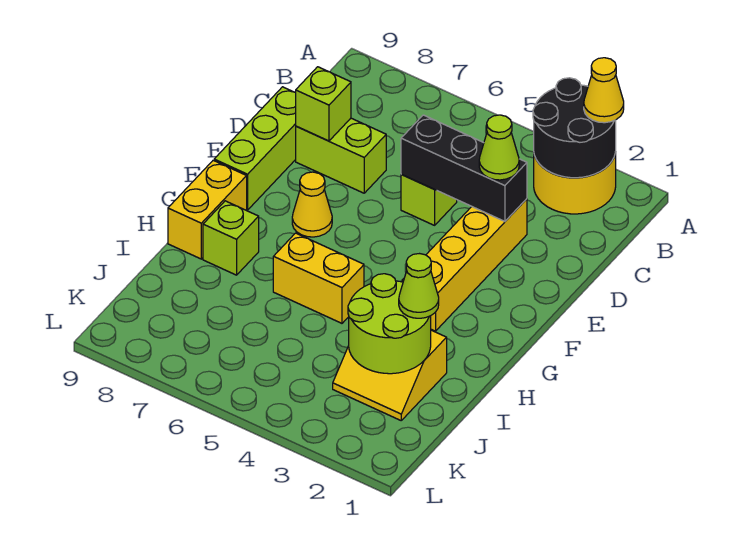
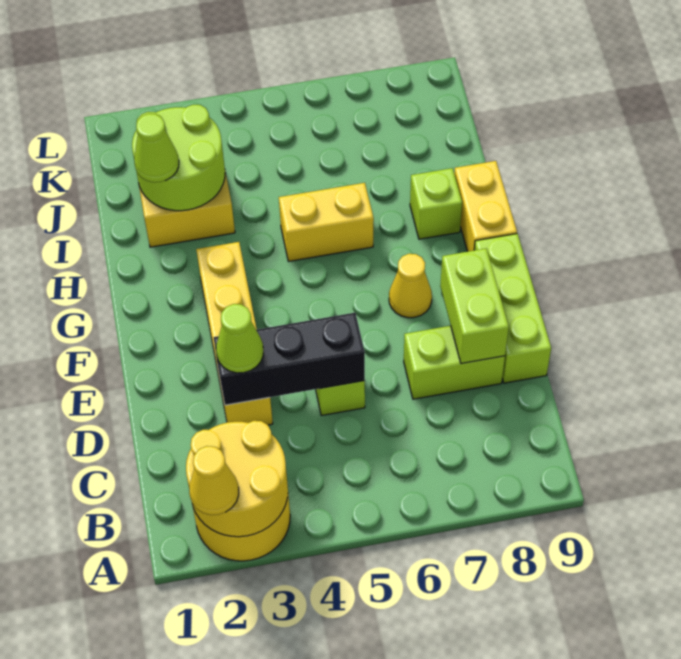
black round brick A2:B3 level 2 -> yellow round brick A2:B3 level 2
lime brick D8 level 2 -> lime brick D8:E8 level 2

